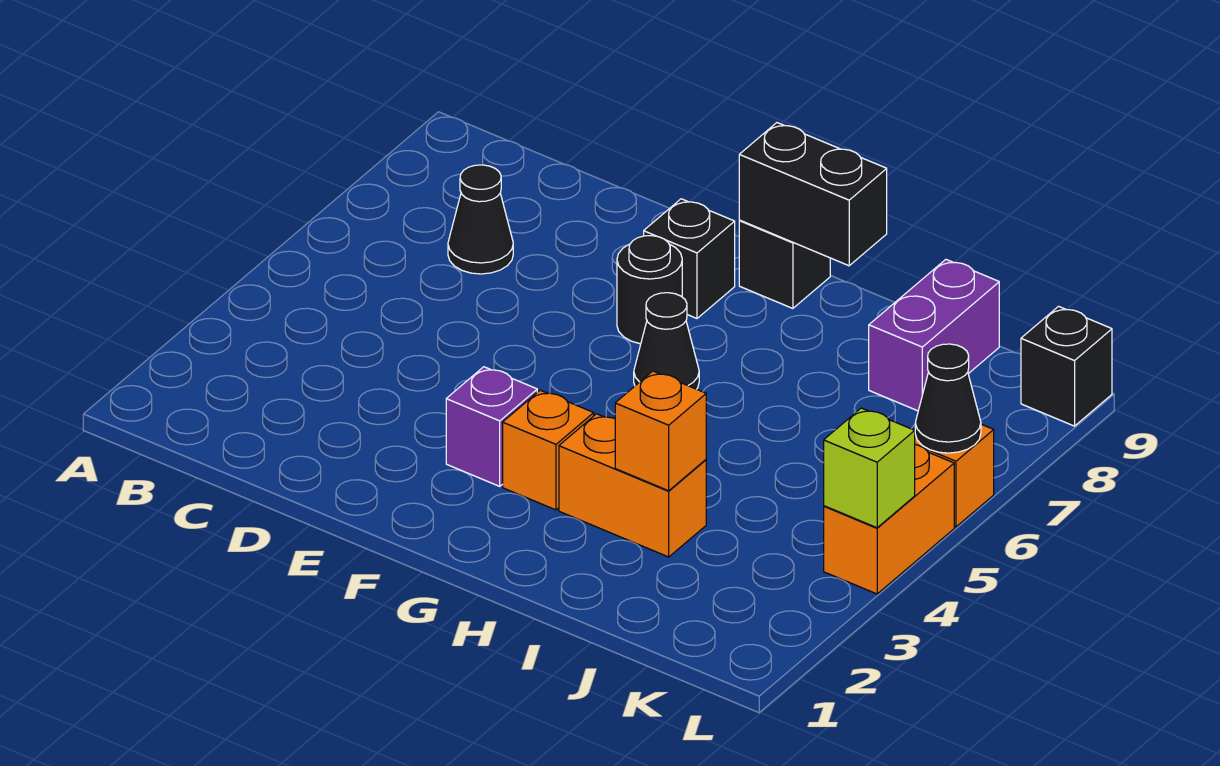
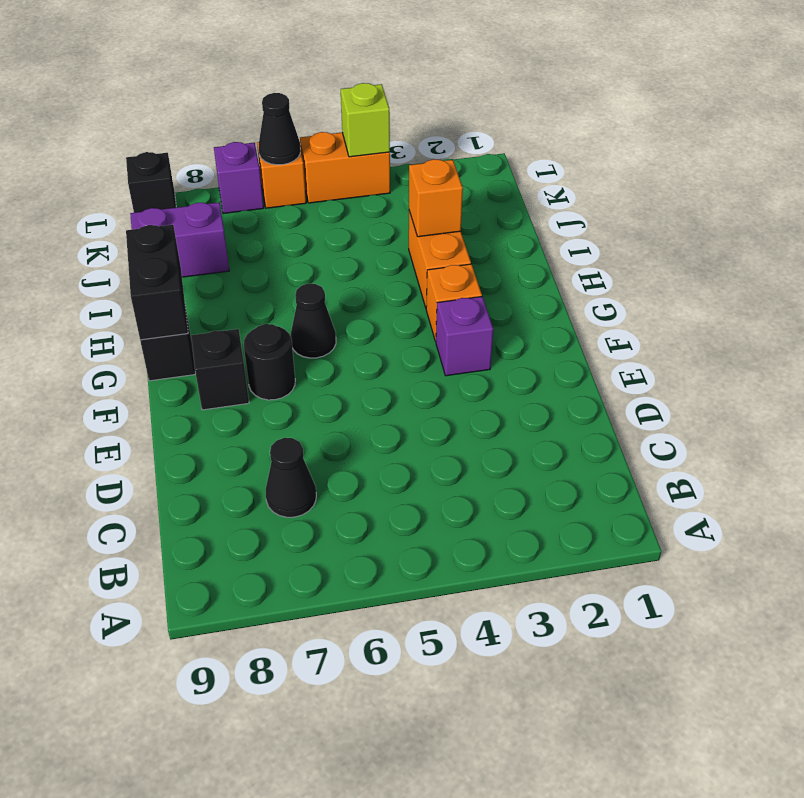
none -> purple brick L7 level 1

